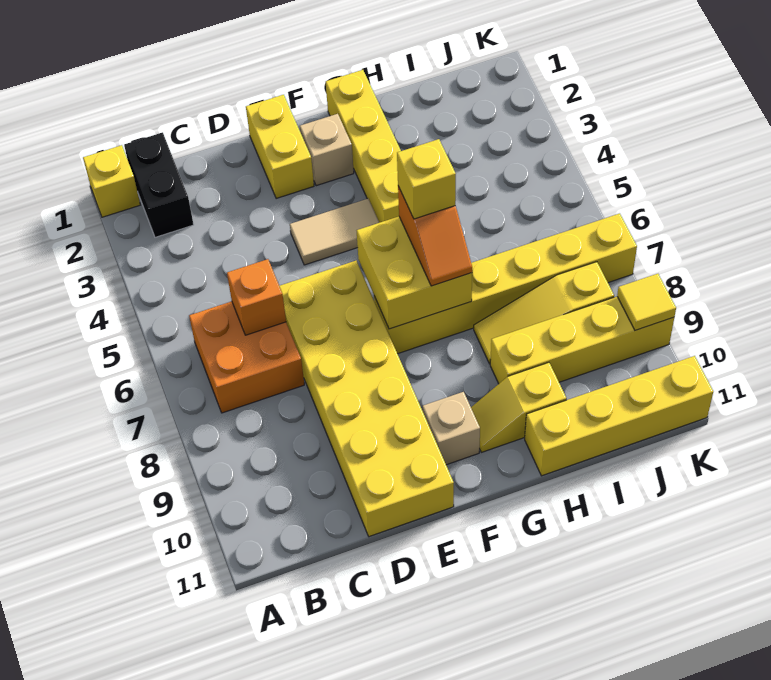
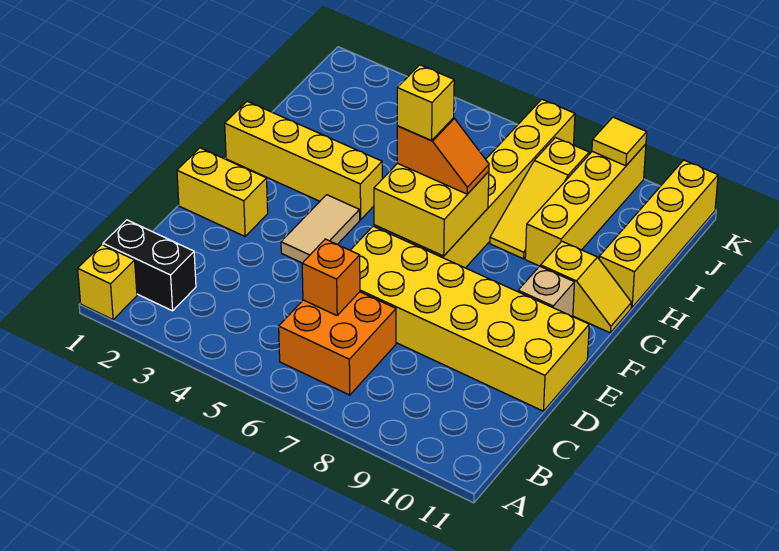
tan brick F2 level 1 -> none
yellow slope G10:H10 level 1 top H -> yellow slope G10:G11 level 1 top 10

